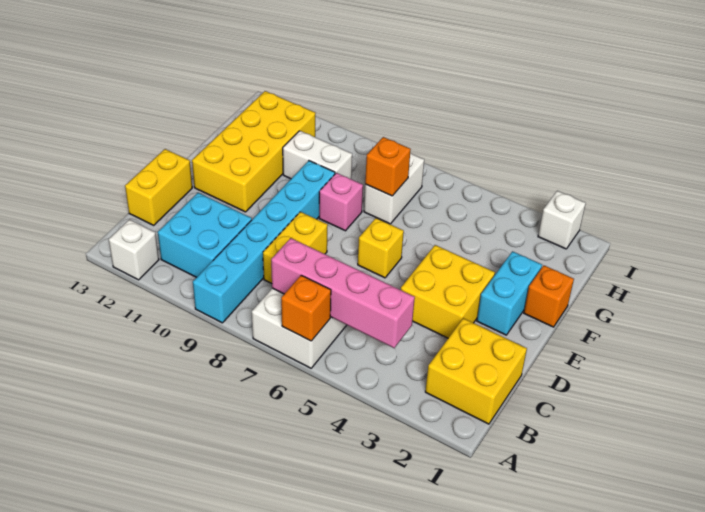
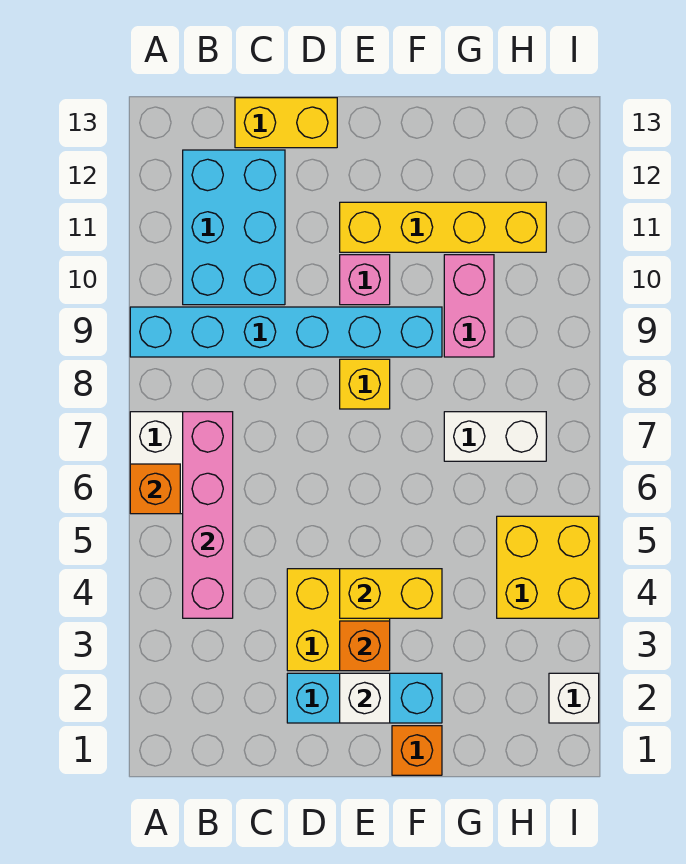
white brick A12 level 1 -> white brick E2 level 2
yellow brick B1:C2 level 1 -> yellow brick H4:I5 level 1
cyan brick B10:C11 level 1 -> cyan brick B10:C12 level 1
yellow brick C8:D8 level 1 -> yellow brick E4:F4 level 2
cyan brick E2:F2 level 1 -> cyan brick D2:F2 level 1
yellow brick E6 level 1 -> yellow brick E8 level 1
yellow brick E11:H12 level 1 -> yellow brick E11:H11 level 1
pink brick F8 level 1 -> pink brick E10 level 1
orange brick G7 level 2 -> orange brick E3 level 2
white brick G9:G10 level 1 -> pink brick G9:G10 level 1

